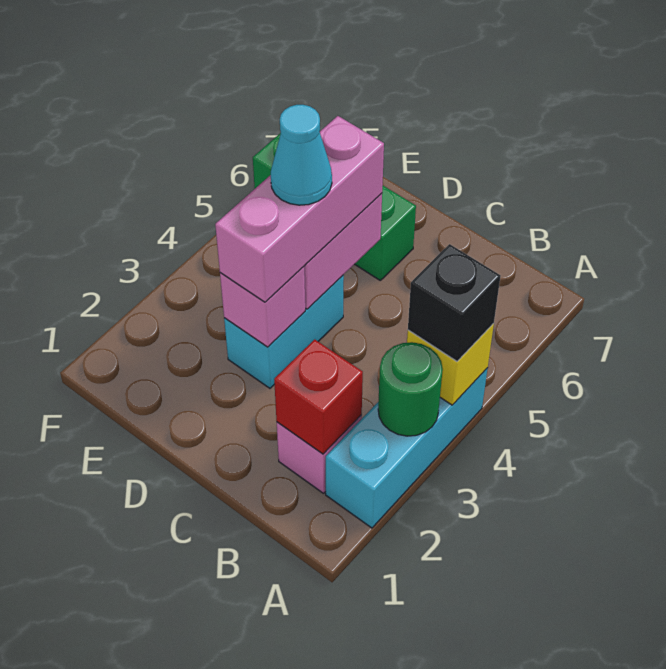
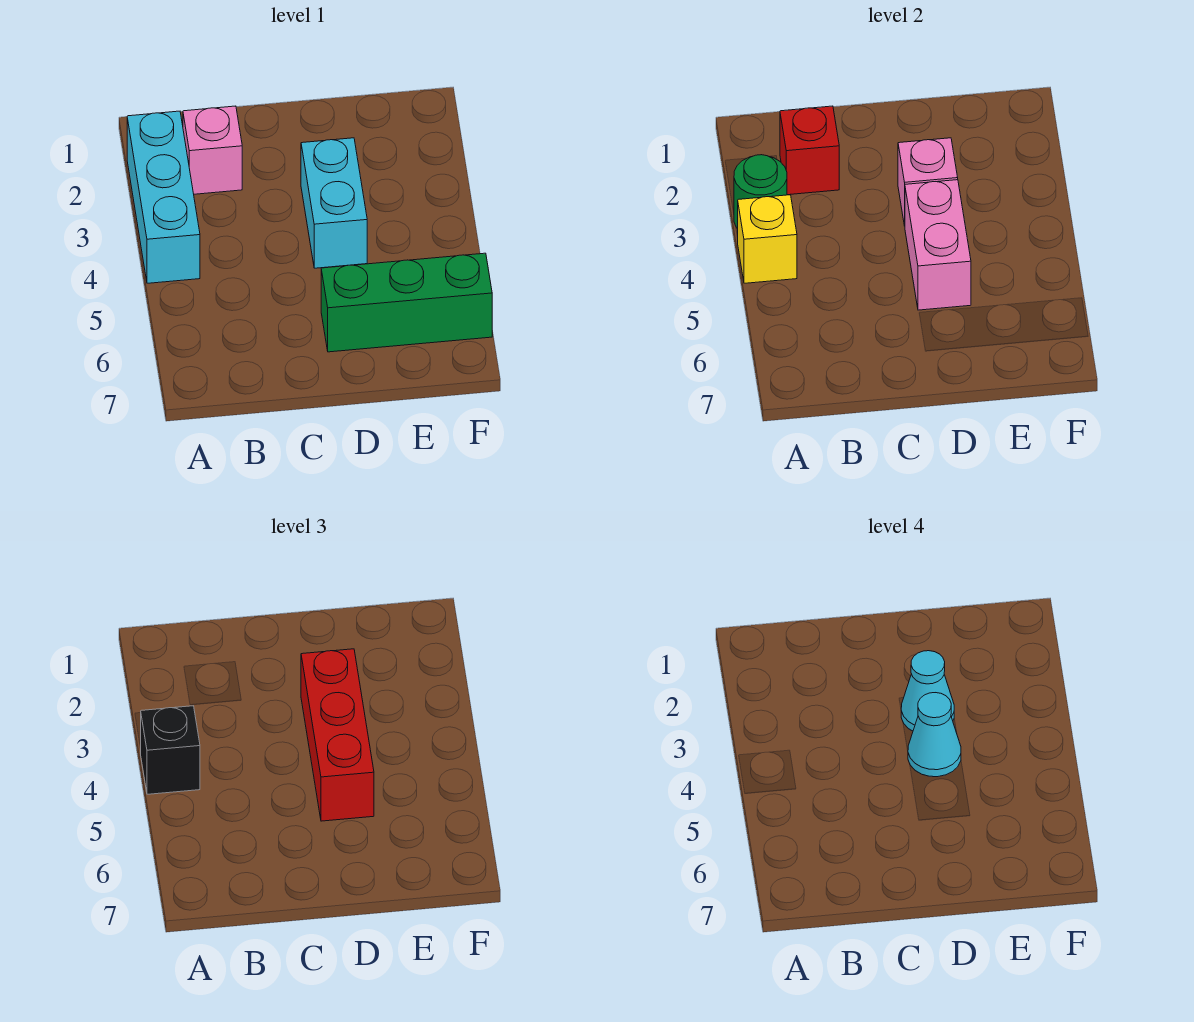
pink brick D3:D5 level 3 -> red brick D3:D5 level 3
none -> cyan cone D3 level 4

